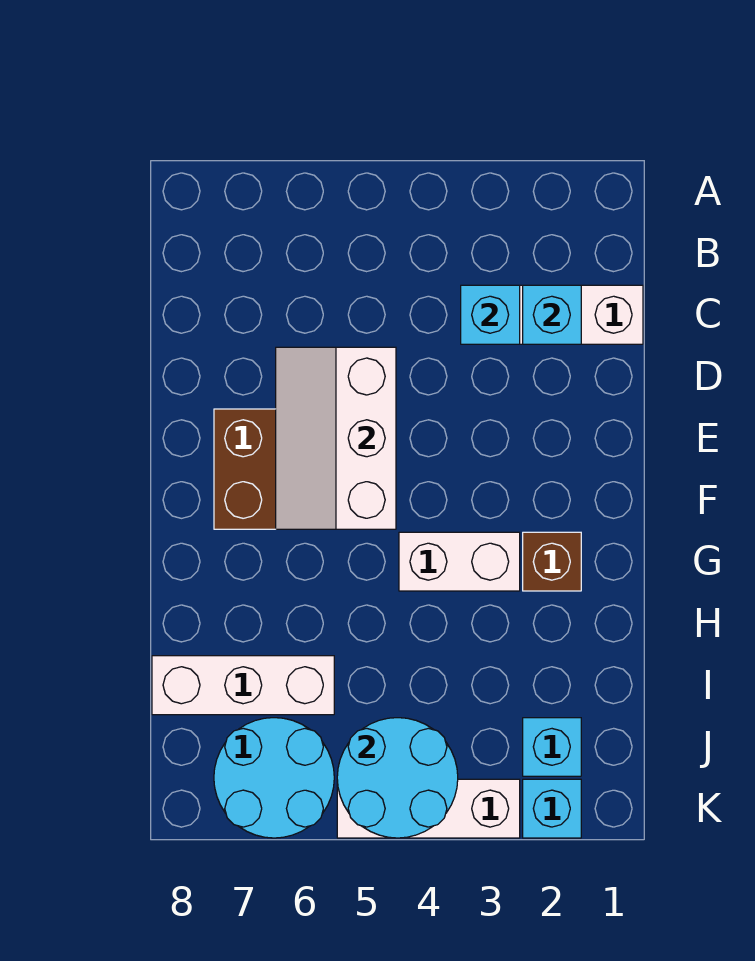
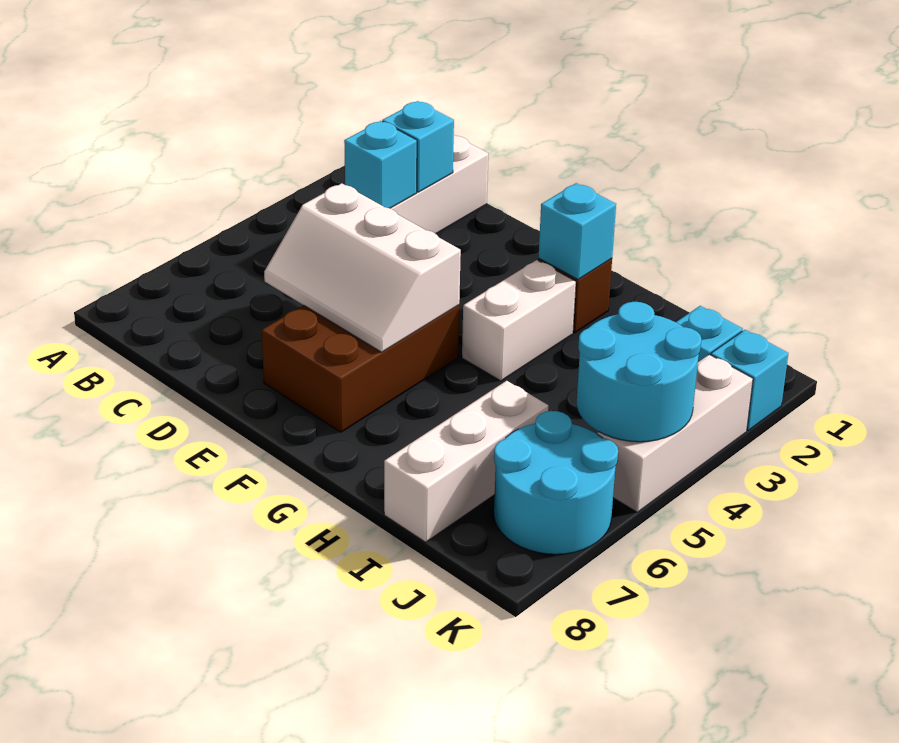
none -> cyan brick G2 level 2

